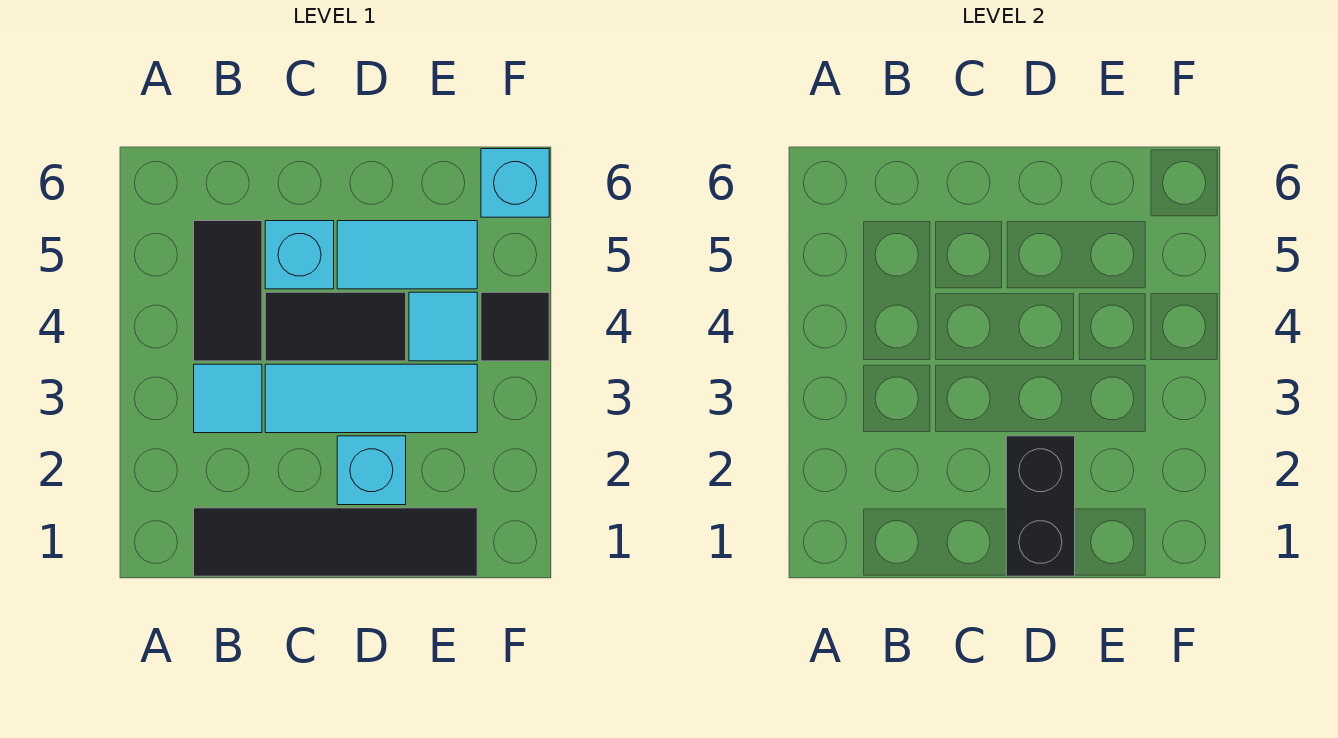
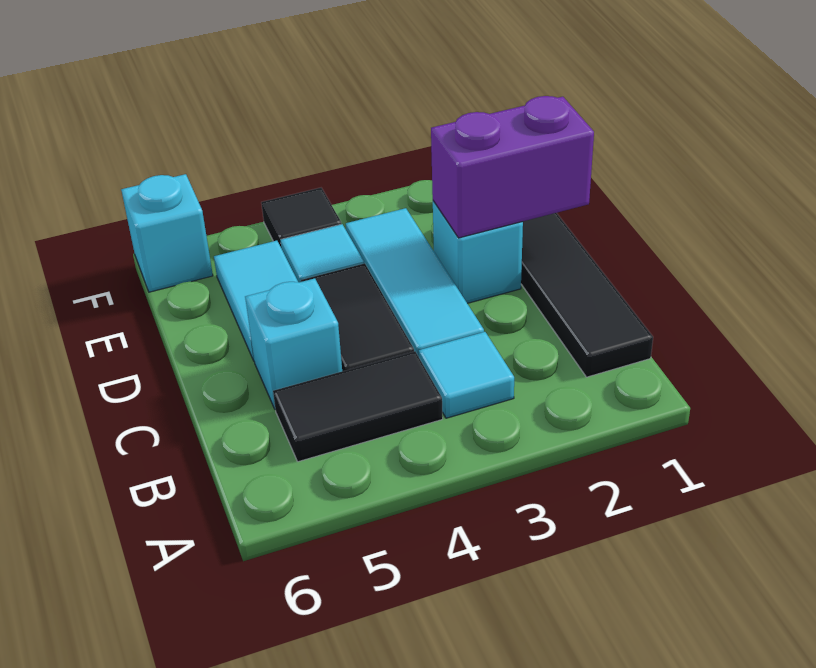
black brick D1:D2 level 2 -> purple brick D1:D2 level 2

